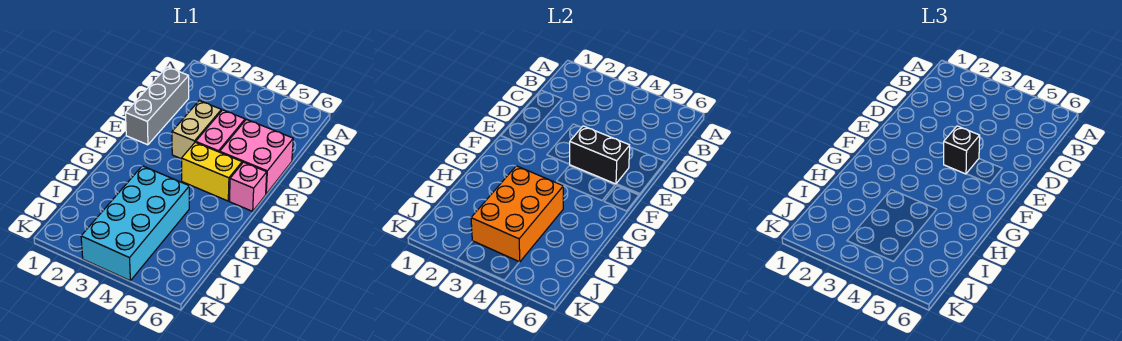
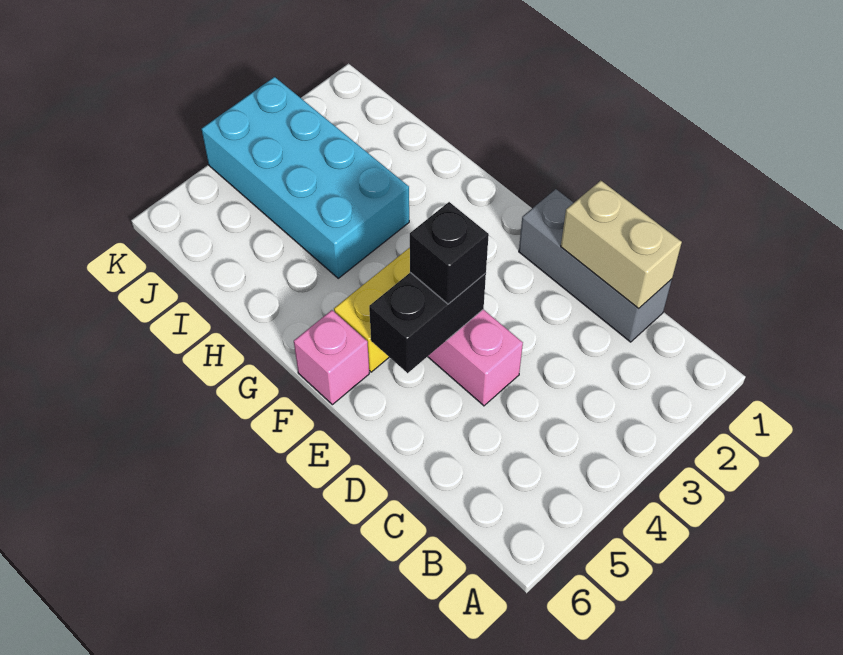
tan brick D3:E3 level 1 -> tan brick C1:D1 level 2
pink brick D5:E6 level 1 -> none
orange brick H3:J4 level 2 -> none

